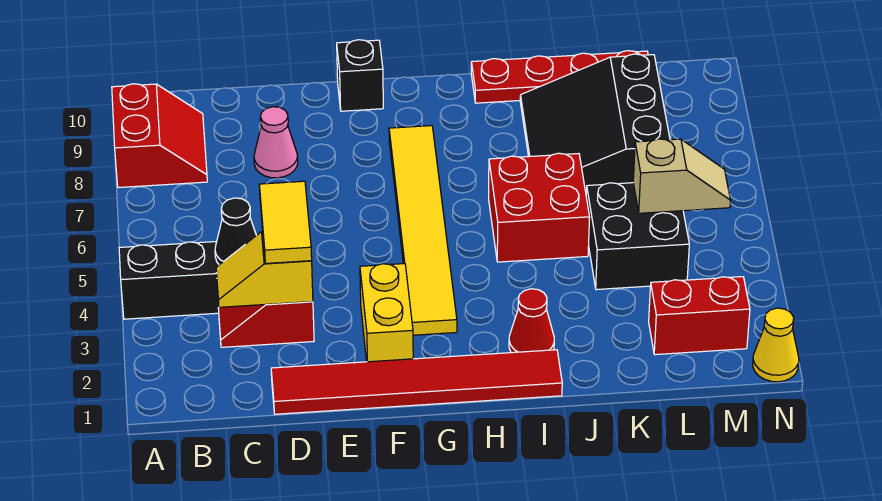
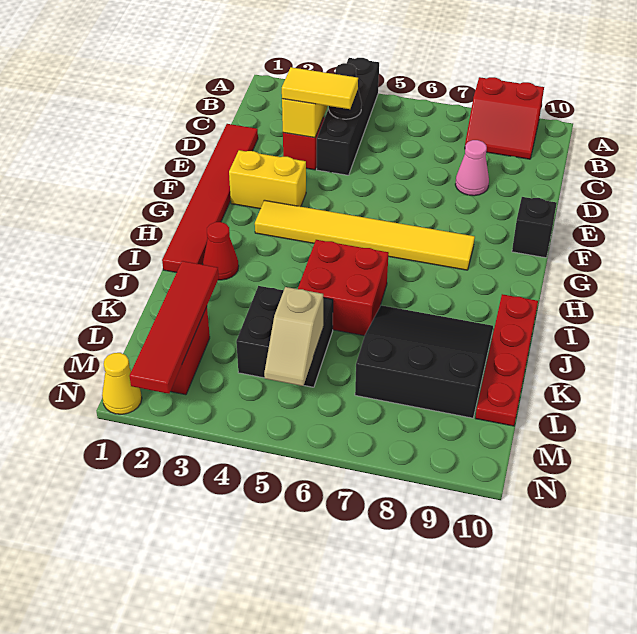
none -> red tile K2:N2 level 2

